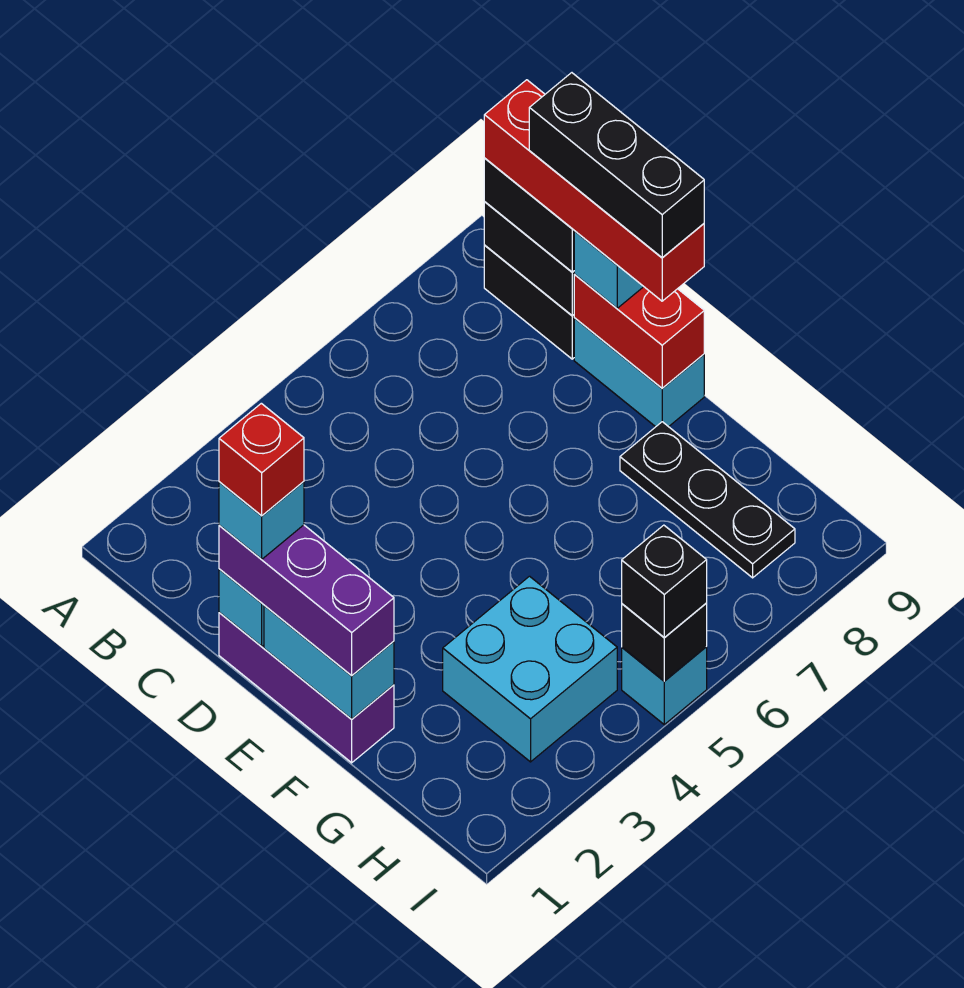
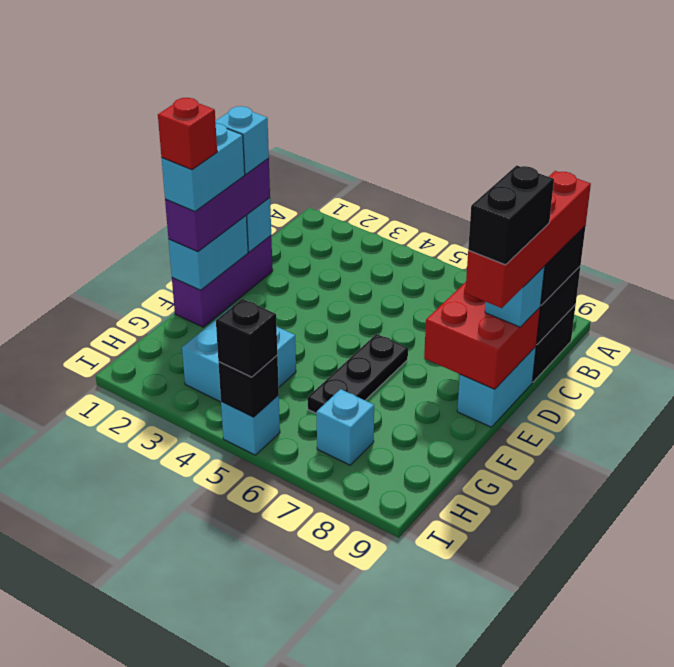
black brick C9:E9 level 5 -> black brick D9:E9 level 5
red brick D1 level 5 -> red brick F1 level 5
red brick D9:E9 level 2 -> red brick D8:E9 level 2
none -> cyan brick E1:F1 level 4
black plate F8:H8 level 1 -> black plate E6:G6 level 1
none -> cyan brick H7 level 1

